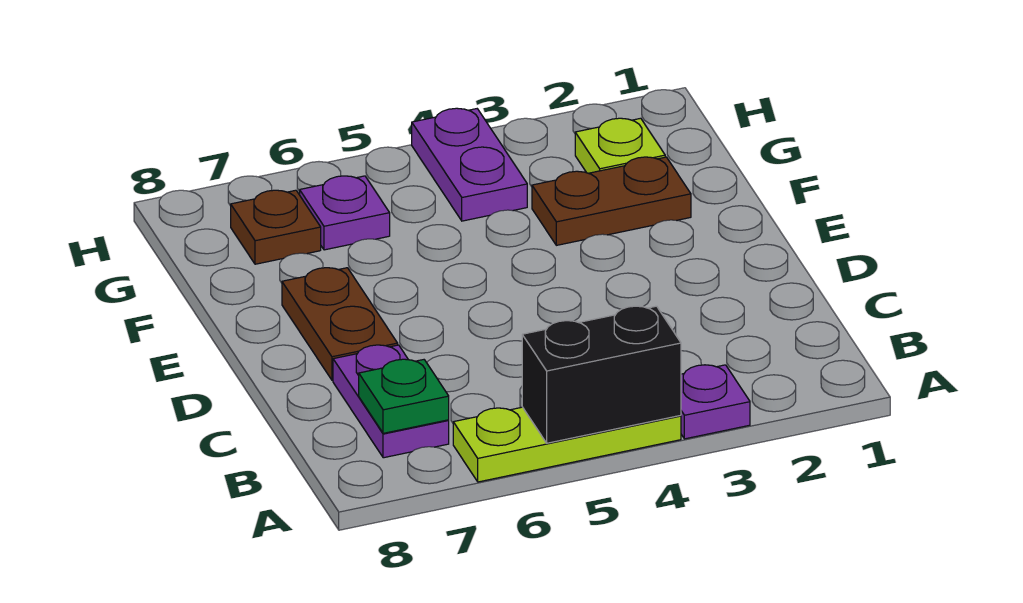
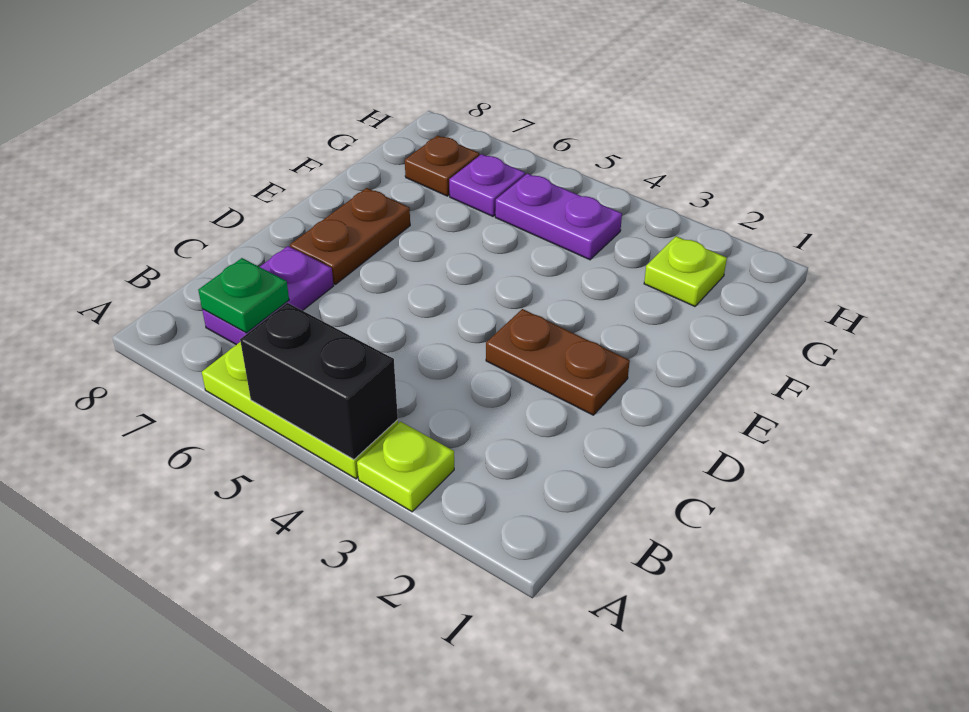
purple plate A3 level 1 -> lime plate A3 level 1
brown plate F2:F3 level 1 -> brown plate D2:D3 level 1
purple plate G4:H4 level 1 -> purple plate G4:G5 level 1

